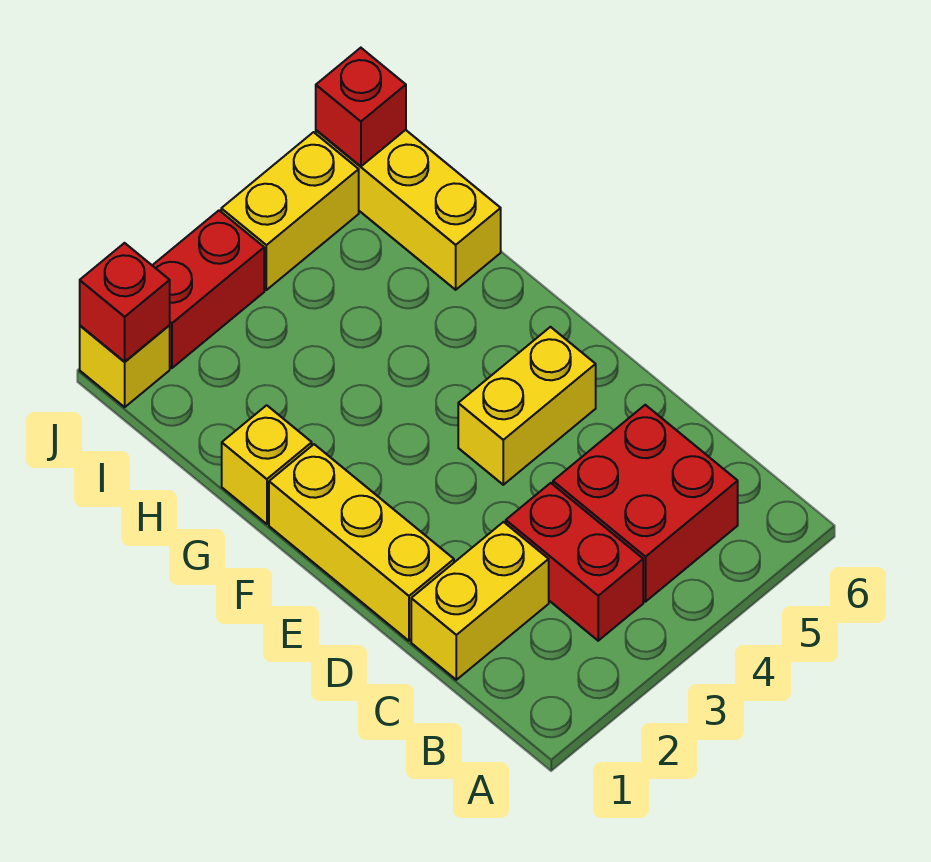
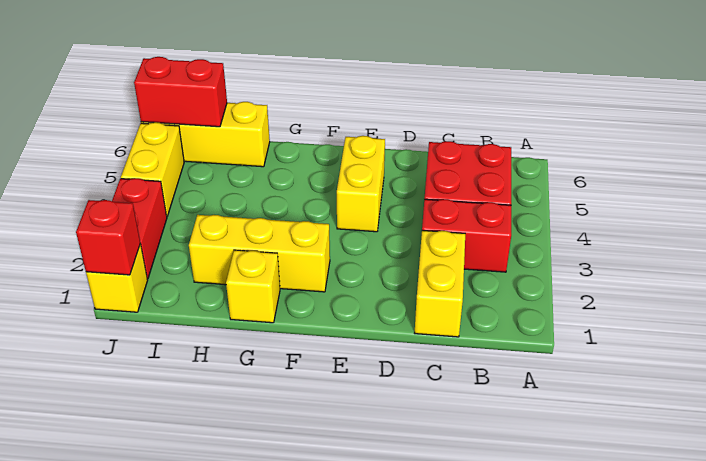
yellow brick D1:F1 level 1 -> yellow brick F2:H2 level 1
red brick J6 level 2 -> red brick I6:J6 level 2

